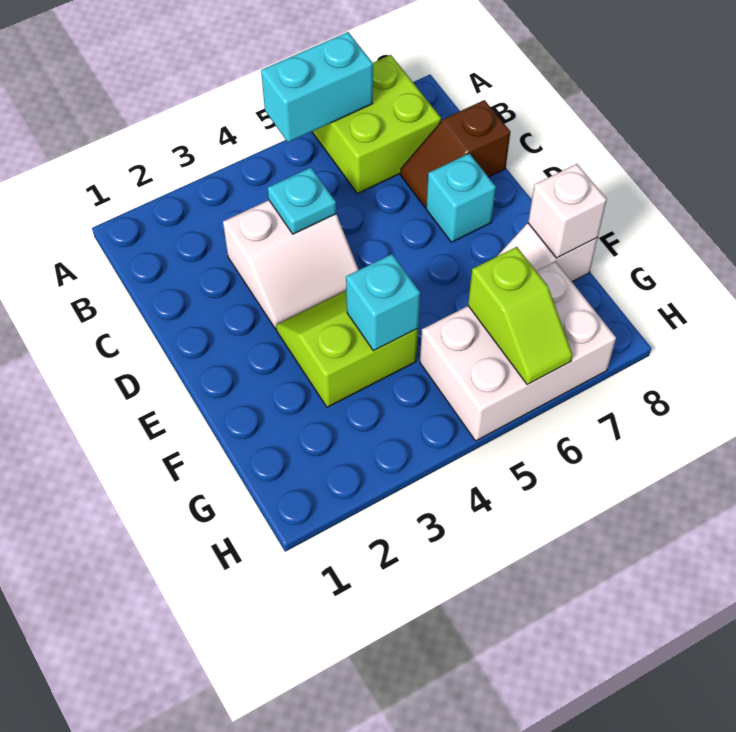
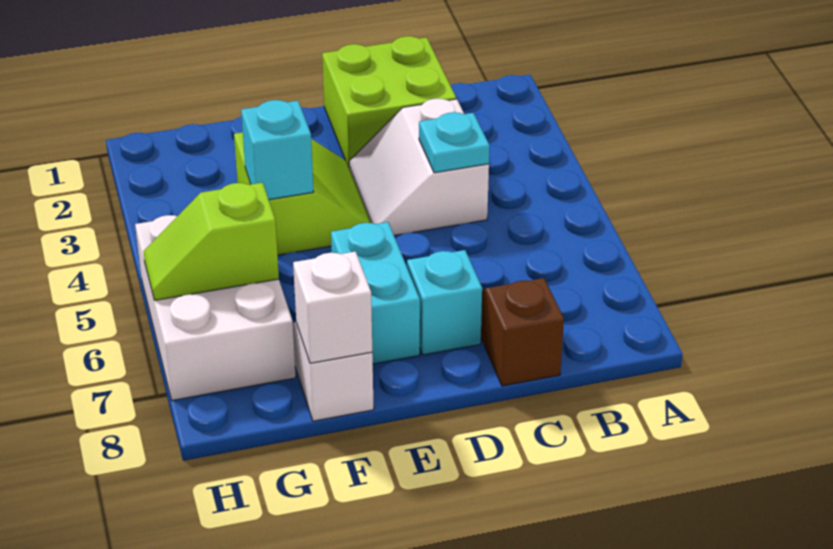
cyan brick A5:A6 level 2 -> cyan brick E6:E7 level 1
lime brick A6:B7 level 1 -> lime brick C1:D2 level 1

